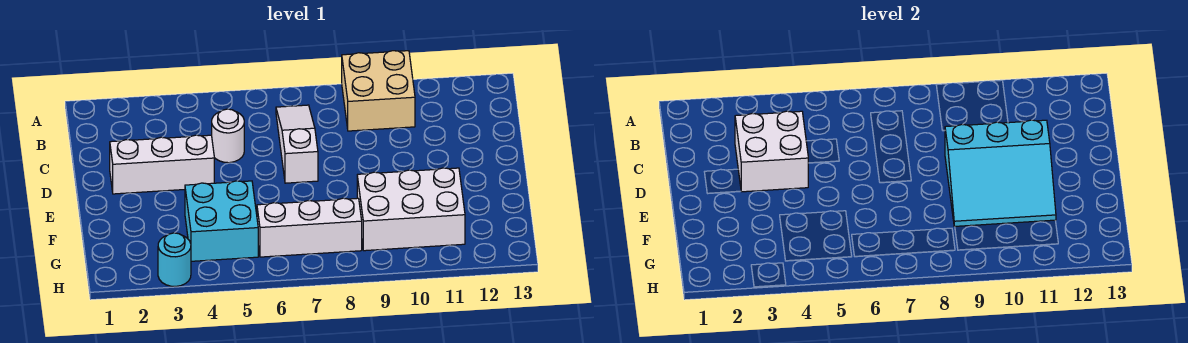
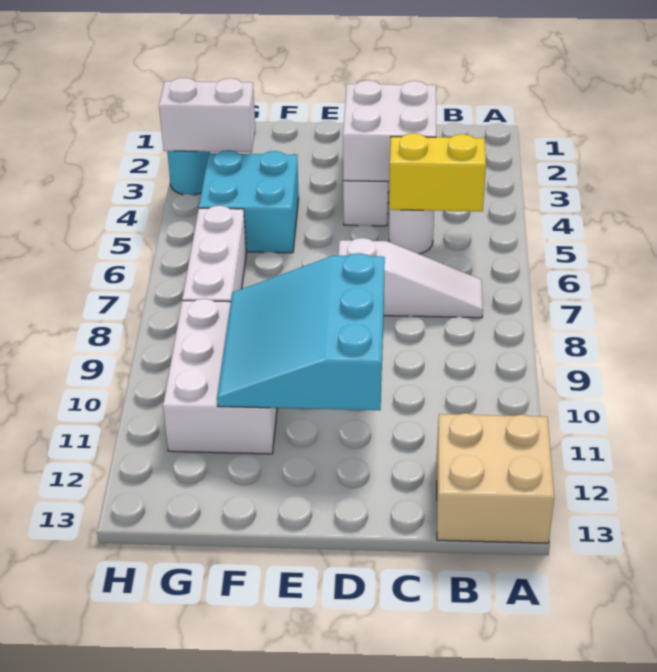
tan brick A9:B10 level 1 -> tan brick A12:B13 level 1
none -> yellow brick B5:C5 level 2
none -> white brick G3:H3 level 2

